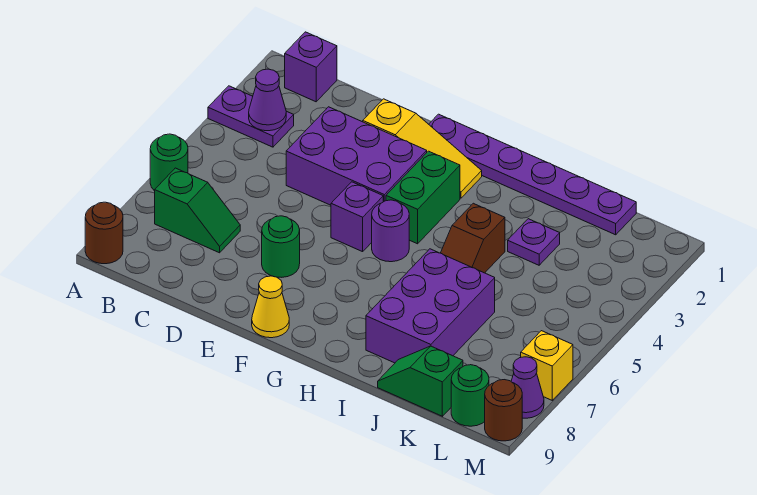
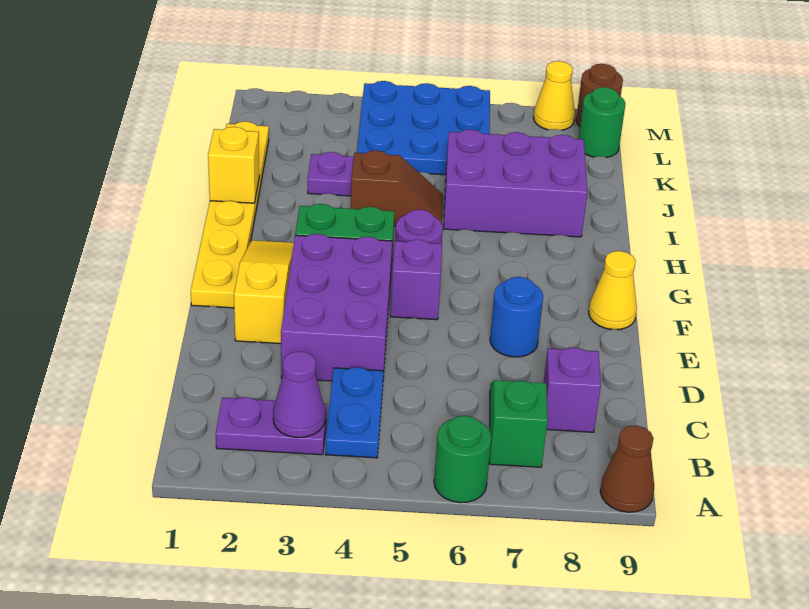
purple plate A3:B3 level 1 -> purple plate B2:B3 level 1
brown round brick A9 level 1 -> brown cone A9 level 1
purple brick B1 level 1 -> purple brick C8 level 1
none -> blue plate B4:C4 level 1
green round brick E7 level 1 -> blue round brick E7 level 1
purple plate F1:K1 level 1 -> yellow plate F1:K1 level 1
green slope J9:K9 level 1 top K -> none
none -> blue plate K4:M6 level 1
yellow brick M7 level 1 -> yellow brick I1 level 2
purple cone M8 level 1 -> yellow cone M8 level 1

